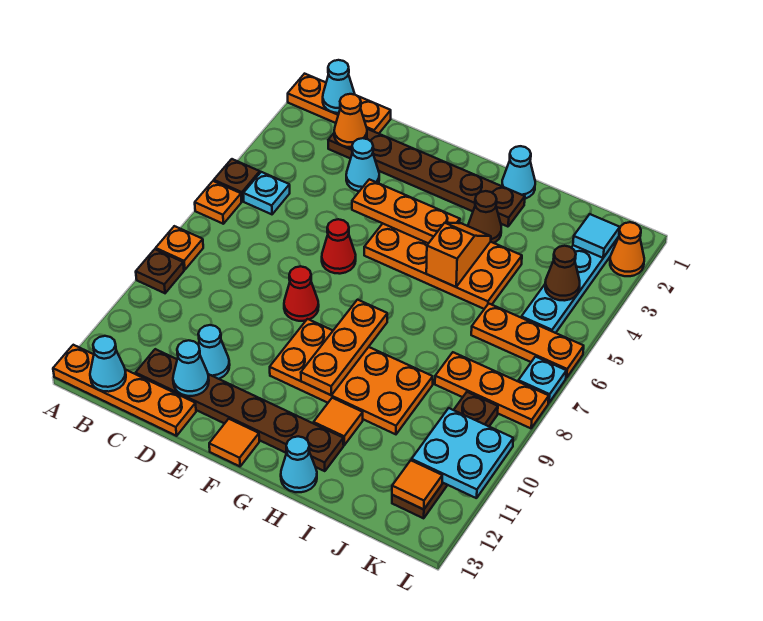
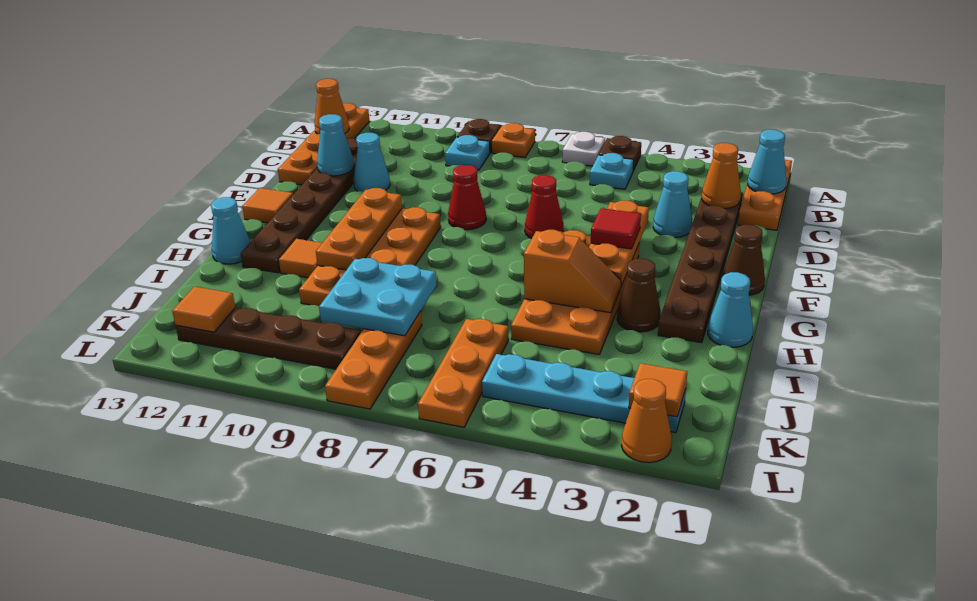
orange plate A6 level 1 -> white plate A6 level 1
cyan cone B13 level 2 -> orange cone B13 level 2
none -> red tile F4 level 3
orange plate G8:G10 level 2 -> orange plate F10:H10 level 2
cyan tile K2 level 2 -> orange tile K2 level 2
brown cone K4 level 2 -> brown cone F1 level 1
cyan plate K10:L11 level 2 -> cyan plate I8:J9 level 2
cyan plate L7 level 1 -> cyan plate B9 level 1

